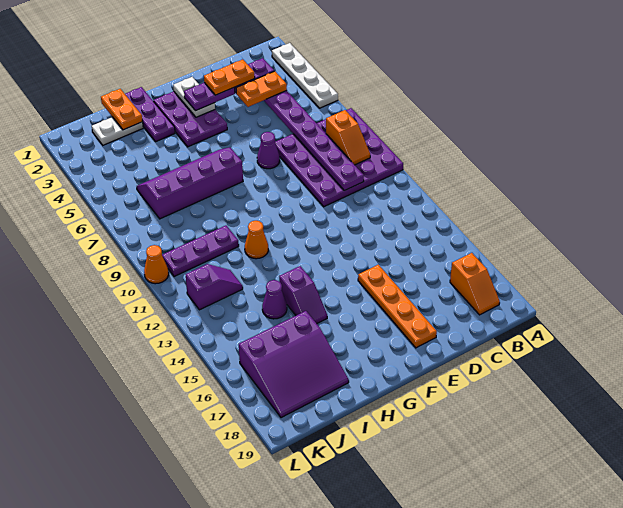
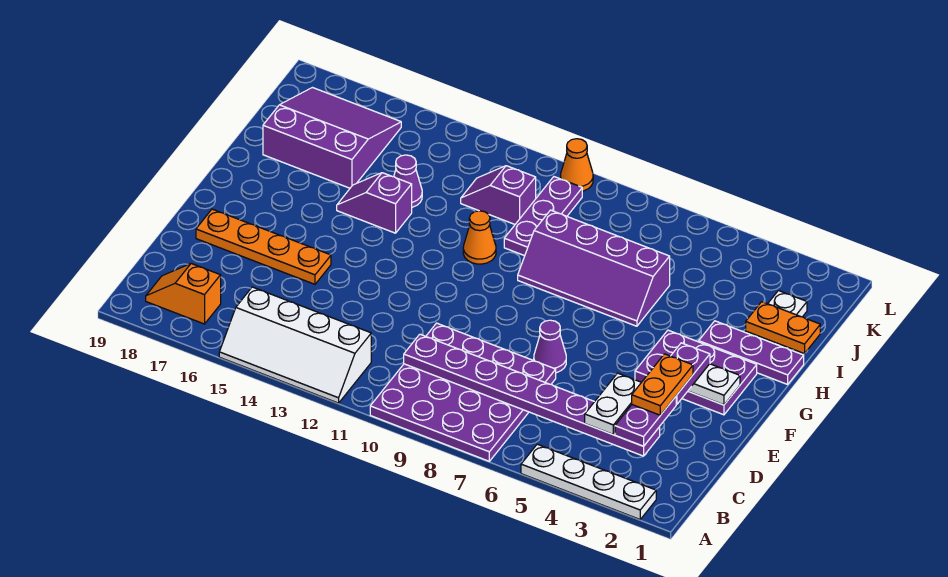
none -> white slope A12:B15 level 1 top B
orange slope B8:B9 level 2 top 8 -> none
orange plate C4:D4 level 3 -> white plate C4:D4 level 3
purple slope G6:J7 level 1 top 7 -> purple slope H6:I9 level 1 top I
purple slope I16:K18 level 1 top 16 -> purple slope I16:K18 level 1 top I
purple slope J12:K12 level 1 top K -> purple slope J11:J12 level 1 top 11

